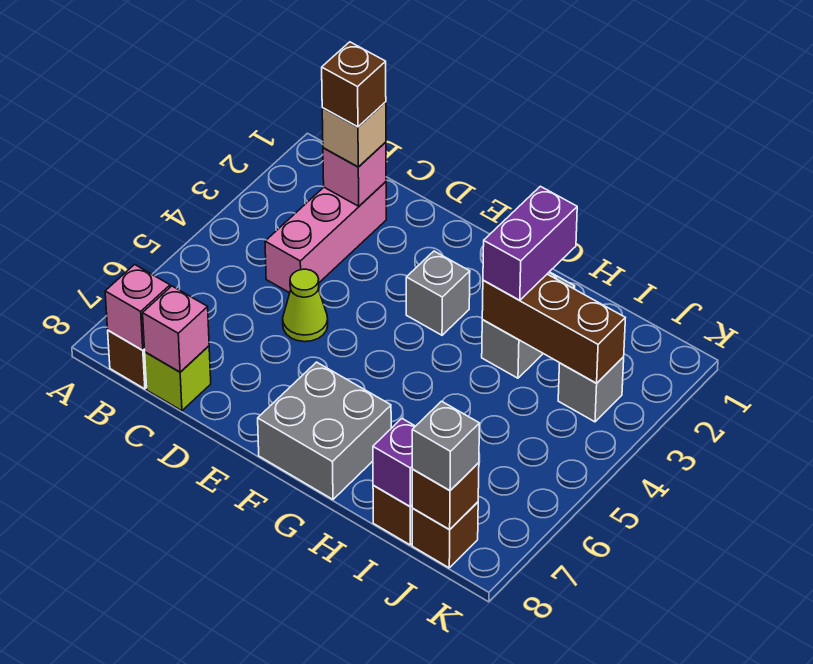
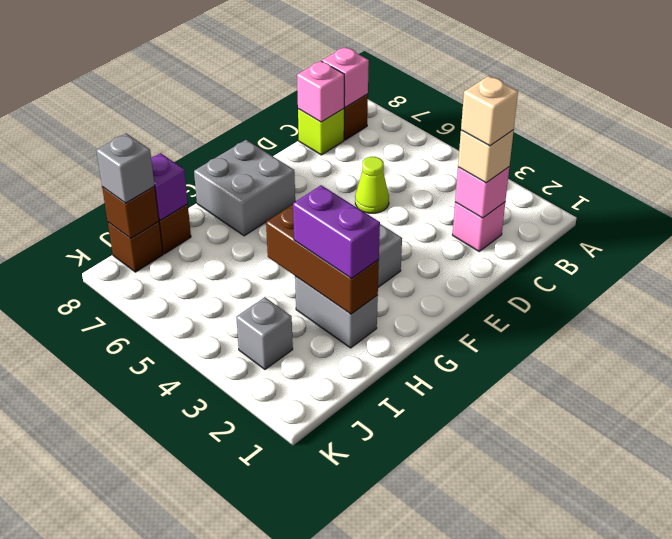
pink brick C2:C4 level 1 -> pink brick C2 level 1
brown brick C2 level 4 -> tan brick C2 level 4
brown brick H3:J3 level 2 -> brown brick H2:H4 level 2

